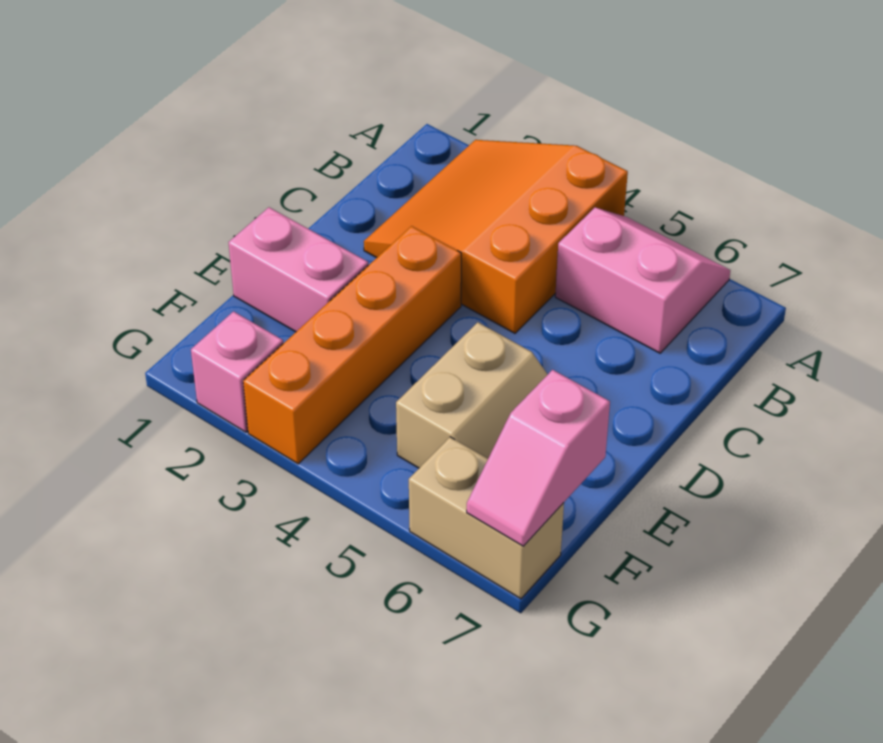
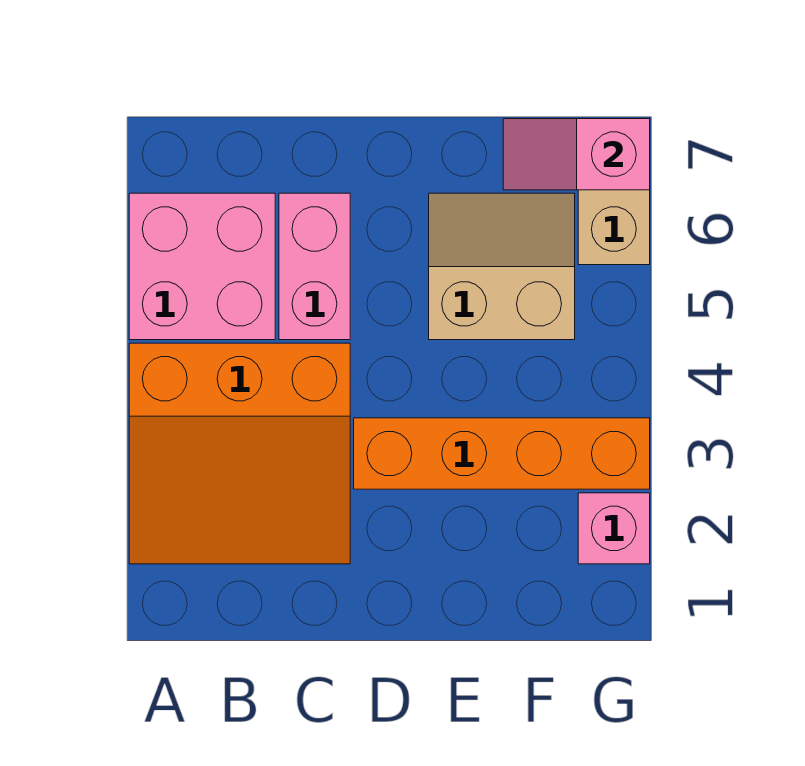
pink slope A5:B6 level 1 top B -> pink brick A5:B6 level 1
pink brick E1:E2 level 1 -> pink brick C5:C6 level 1
pink slope F7:G7 level 2 top F -> pink slope F7:G7 level 2 top G

